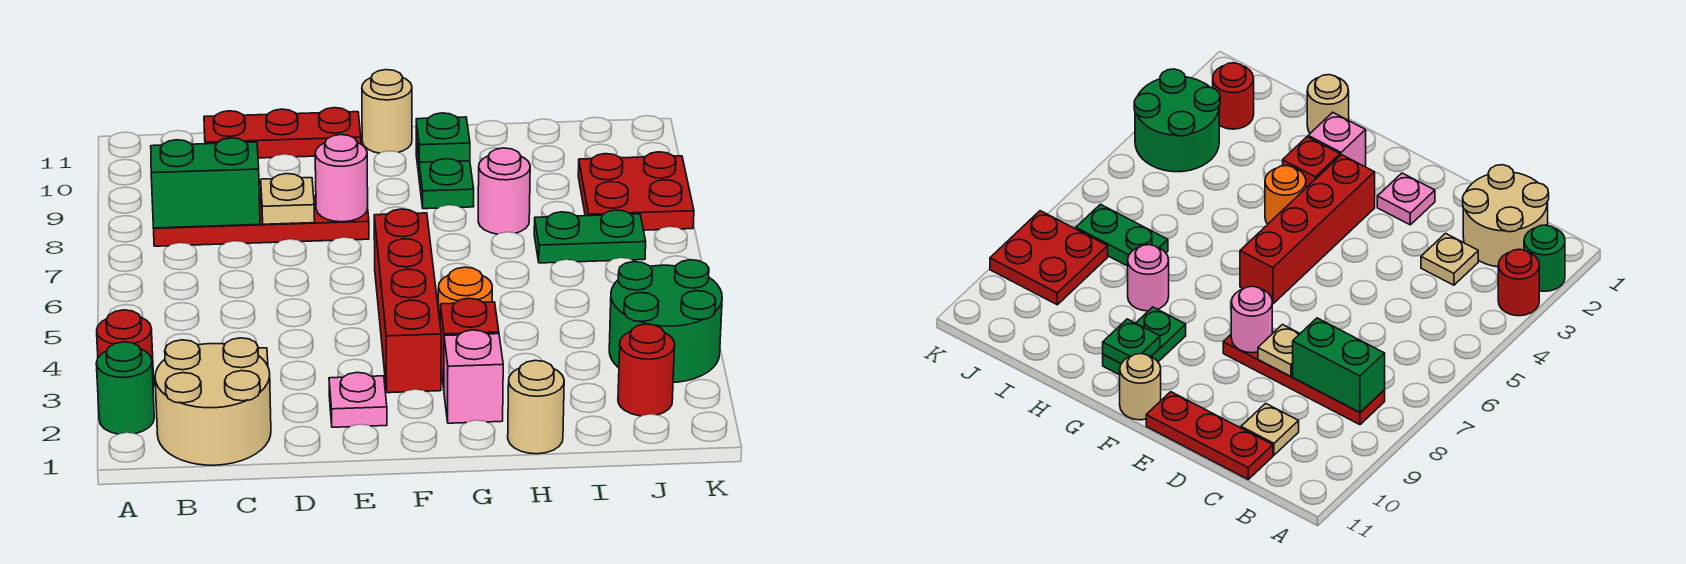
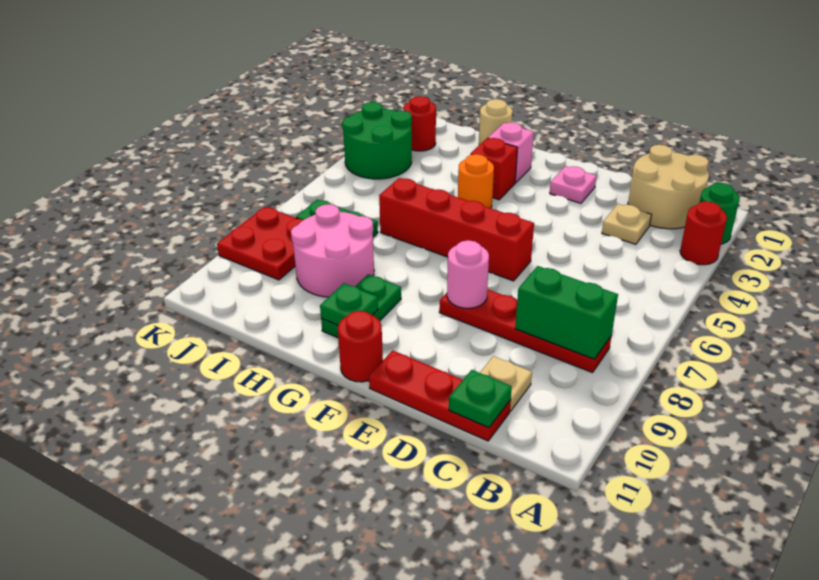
none -> green plate C11 level 2
tan plate D8 level 2 -> none
red brick F3:F6 level 1 -> red brick E6:H6 level 1
tan round brick F11 level 1 -> red round brick F11 level 1
pink round brick H8 level 1 -> pink round brick H8:I9 level 1

